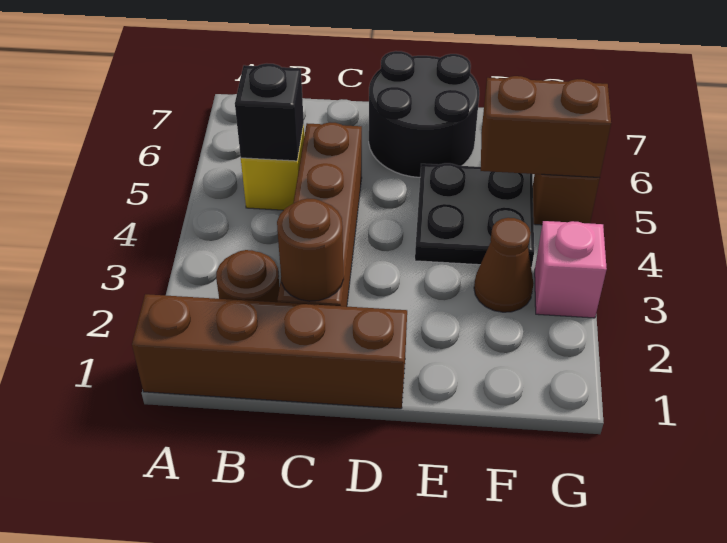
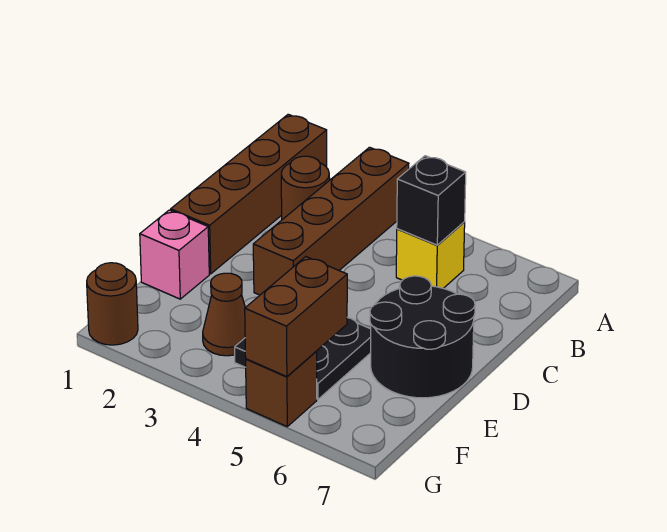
brown brick C2:C5 level 1 -> brown brick A3:D3 level 1
brown round brick C2 level 2 -> brown round brick G1 level 1
pink brick G3 level 1 -> pink brick E1 level 1

